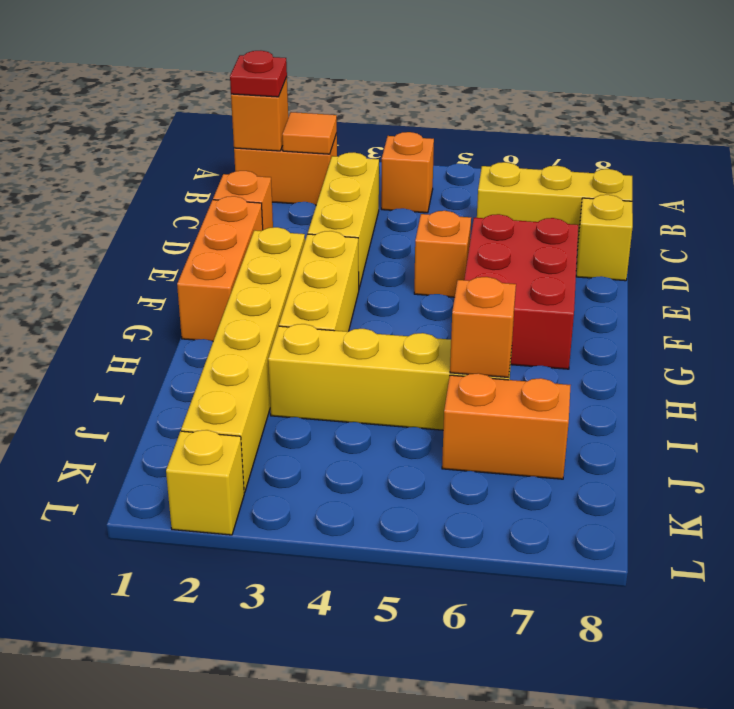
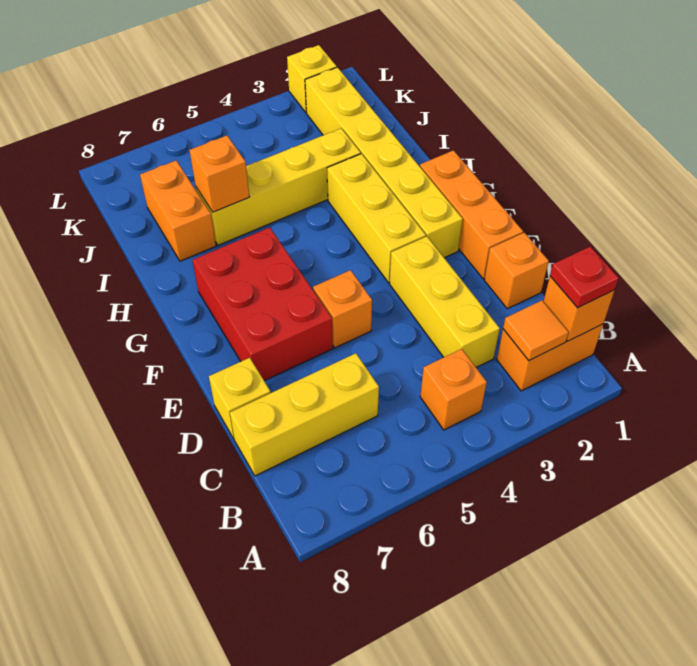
orange brick J6:J7 level 1 -> orange brick I7:J7 level 1

